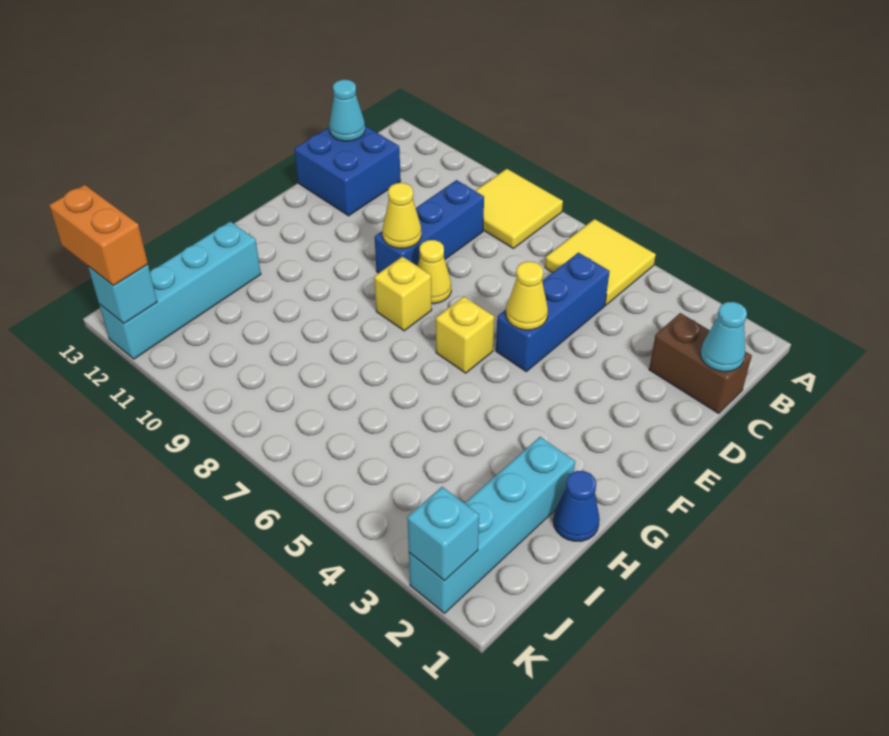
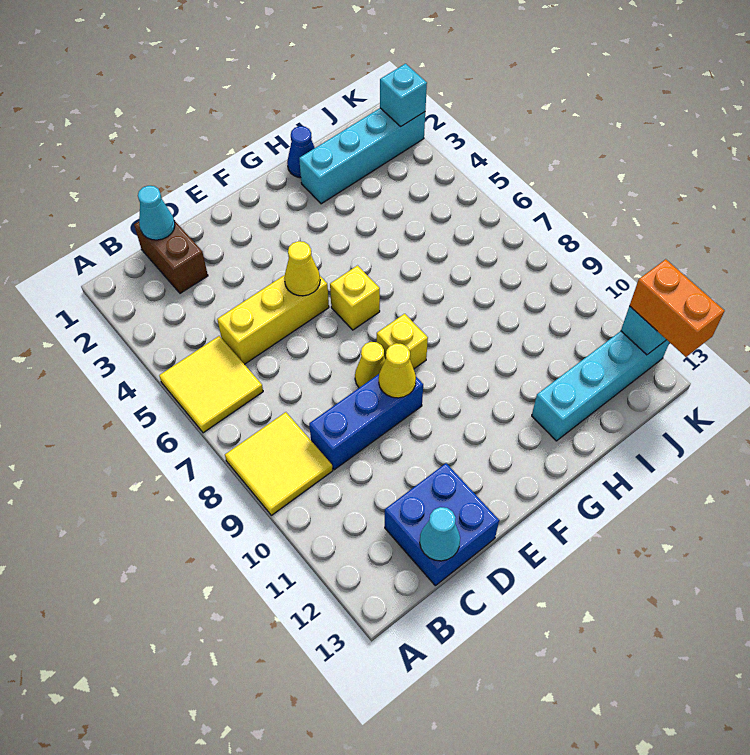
blue brick C5:E5 level 1 -> yellow brick C5:E5 level 1

